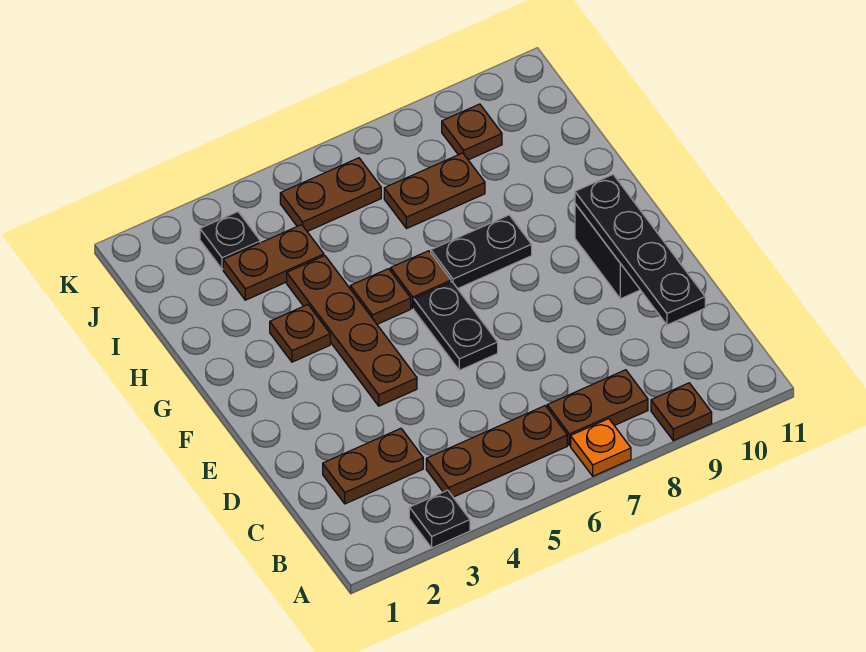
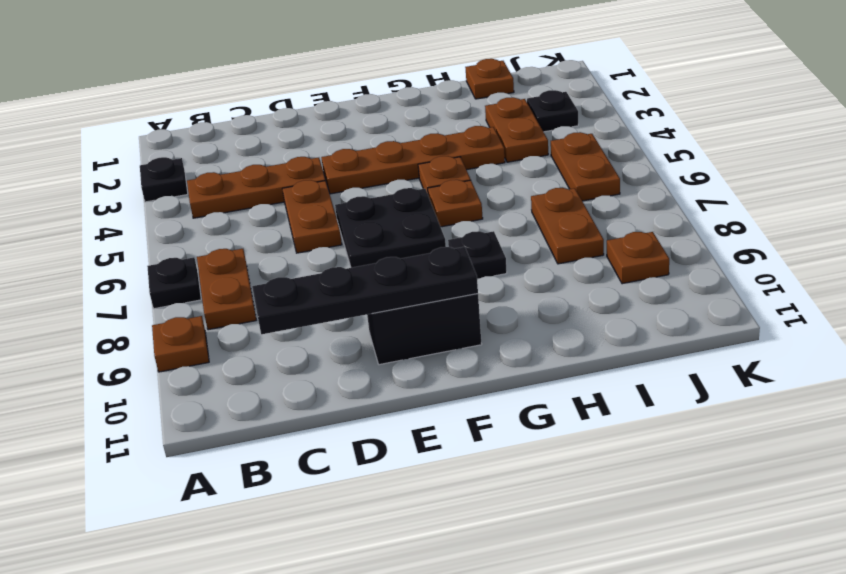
orange plate A7 level 1 -> black plate A7 level 1
brown plate B4:B6 level 1 -> brown plate B4:D4 level 1
brown plate C2:C3 level 1 -> brown plate D5:D6 level 1
black plate E6:F6 level 1 -> black plate E6:F7 level 1
brown plate G3 level 1 -> brown plate I1 level 1
black plate G7:G8 level 1 -> black plate G8 level 1

